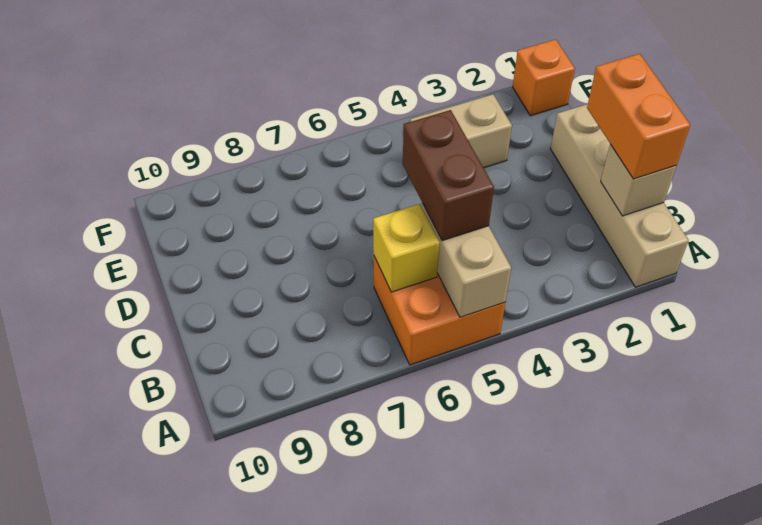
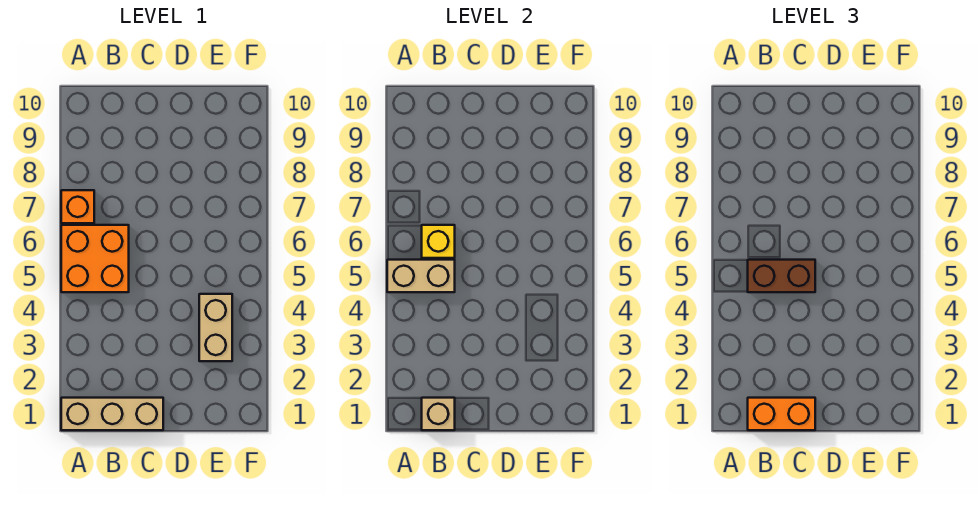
tan brick A1:D1 level 1 -> tan brick A1:C1 level 1
orange brick F1 level 1 -> orange brick A7 level 1

